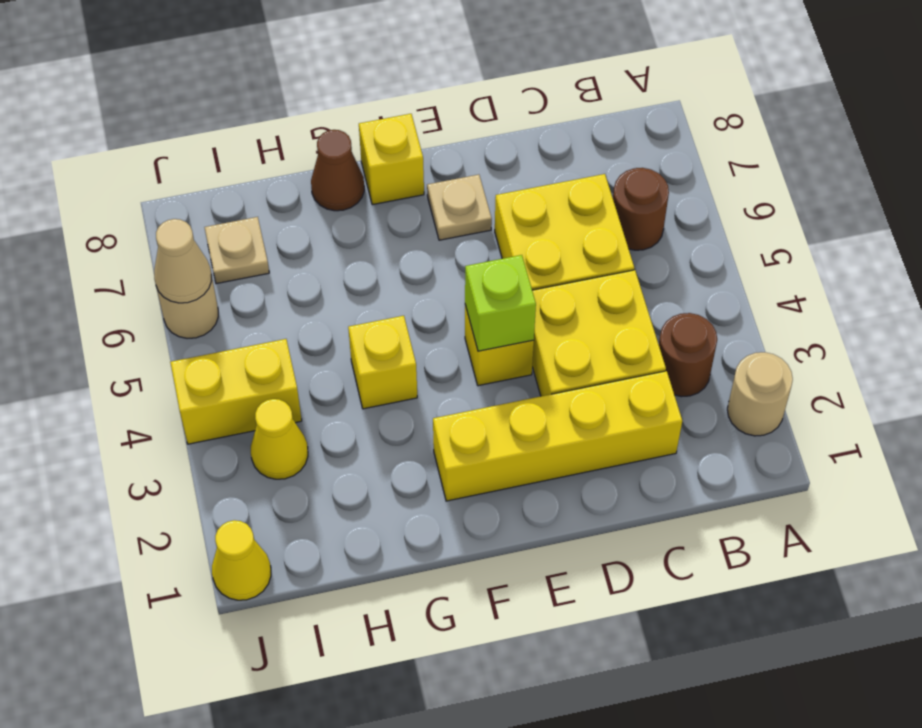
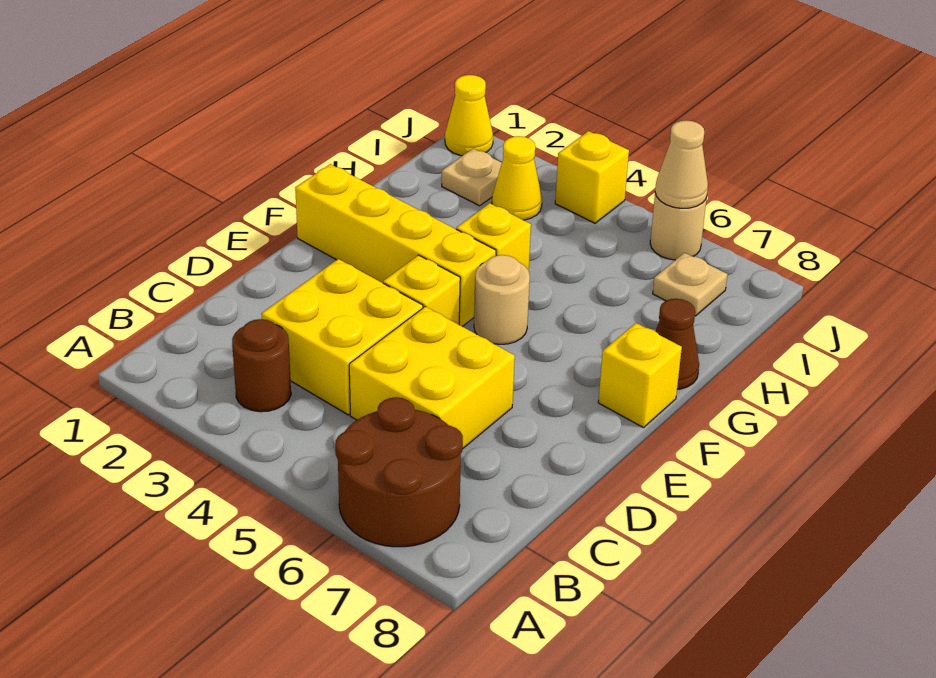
tan round brick A2 level 1 -> tan round brick F5 level 1
brown round brick B6 level 1 -> brown round brick A6:B7 level 1
yellow brick C2:F2 level 1 -> yellow brick F1:F4 level 1
lime brick E4 level 2 -> none
tan plate E7 level 1 -> tan plate I2 level 1
yellow brick I4:J4 level 1 -> yellow brick J4 level 1

